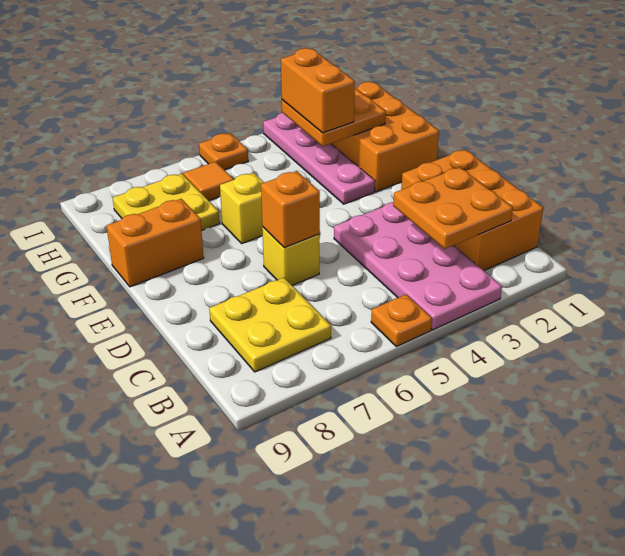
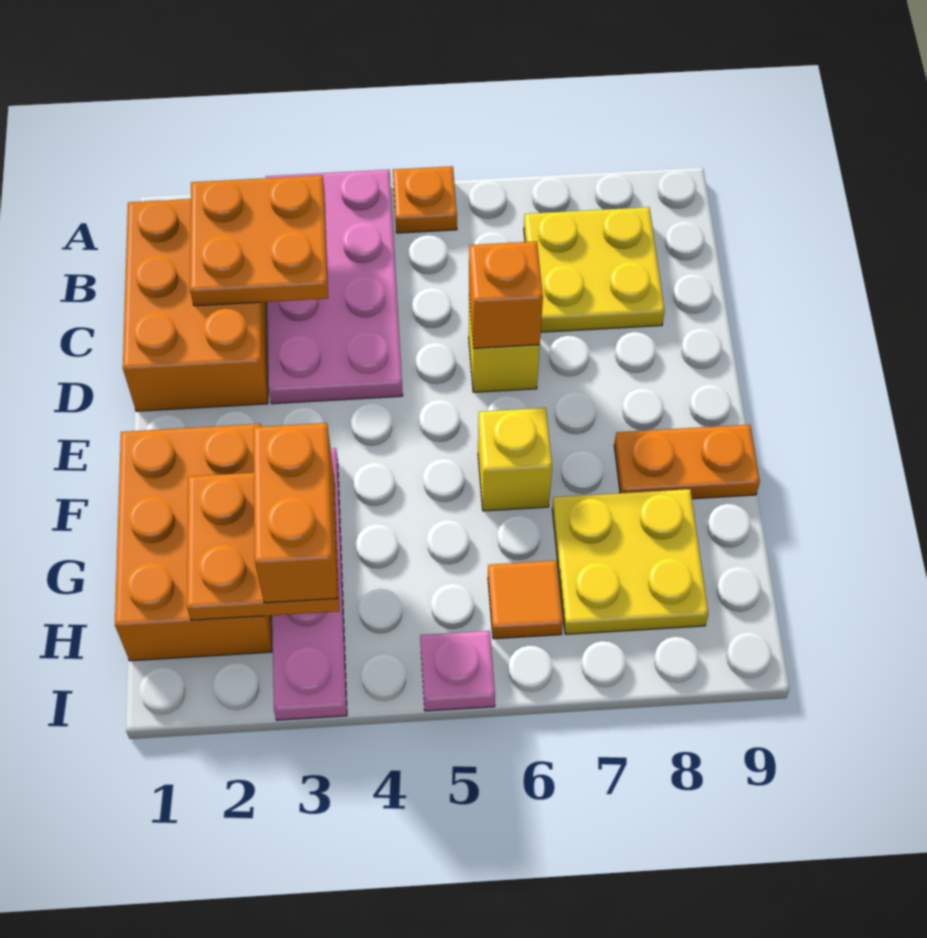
orange brick F8:F9 level 1 -> orange plate F8:F9 level 1
orange plate I5 level 1 -> pink plate I5 level 1

